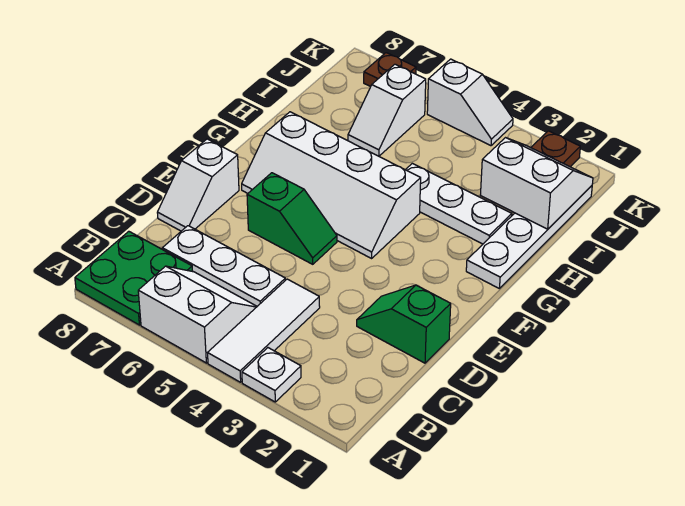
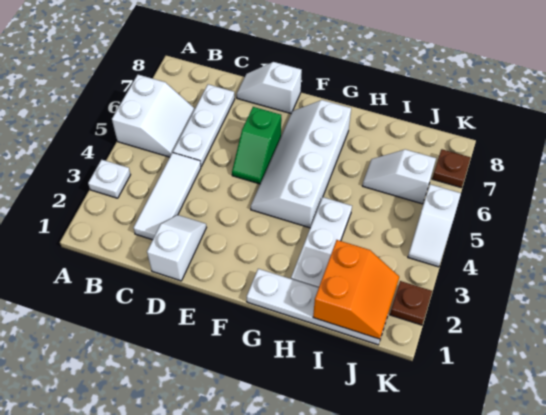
white tile A4:C4 level 1 -> white tile C2:C4 level 1
green plate A7:B8 level 1 -> none
green slope D1:D2 level 1 top 1 -> white slope D1:D2 level 1 top 1
white slope I1:J2 level 2 top I -> orange slope I1:J2 level 2 top I

